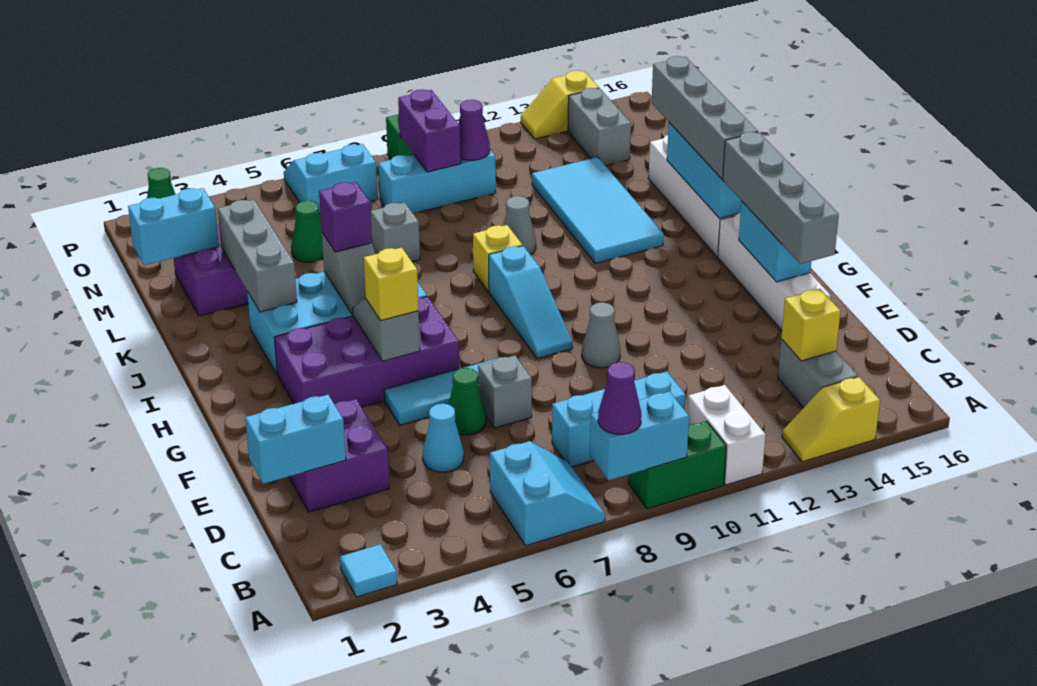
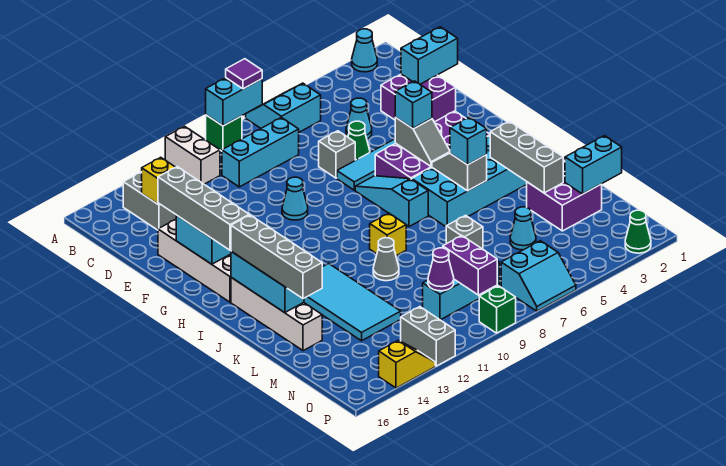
cyan tile A2 level 1 -> cyan cone A2 level 1
cyan slope A6:B7 level 1 top 6 -> cyan slope A6:B7 level 1 top B
purple cone A8 level 3 -> purple tile A8 level 3
green brick A9:A10 level 1 -> green brick A9 level 1
yellow slope A13:A14 level 1 top 14 -> none
grey cone F10 level 1 -> cyan cone F10 level 1
yellow brick G5 level 3 -> cyan brick G5 level 3
cyan slope G9:I9 level 1 top I -> cyan slope G7:I7 level 1 top I
purple brick J5 level 3 -> cyan brick J5 level 3
green cone M5 level 1 -> cyan cone M5 level 1
grey brick N14:O14 level 1 -> grey brick O12:P12 level 1

